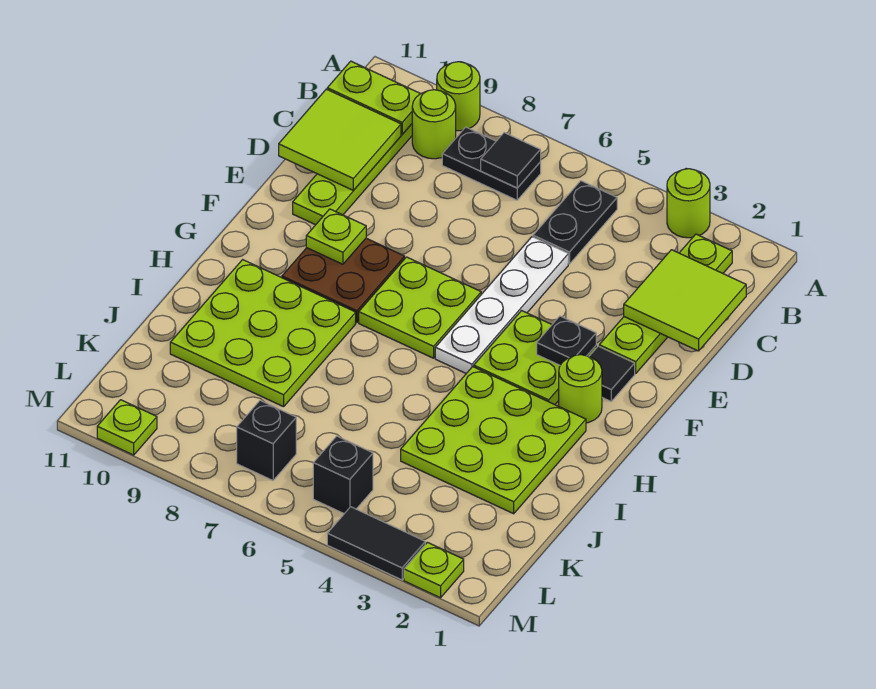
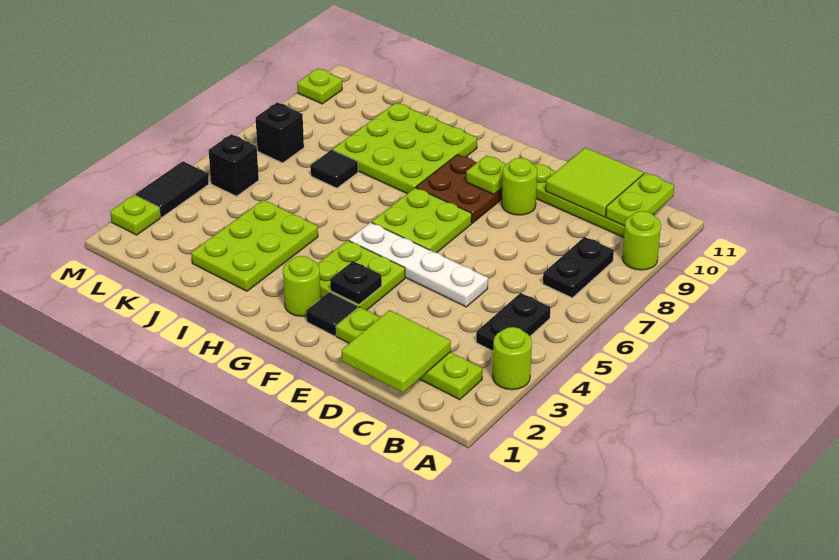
black plate B5:C5 level 1 -> black plate B4:B5 level 1
black tile B7 level 2 -> black tile J7 level 1
lime round brick B9 level 1 -> lime round brick E9 level 1
lime plate H2:J4 level 1 -> lime plate I2:J4 level 1

